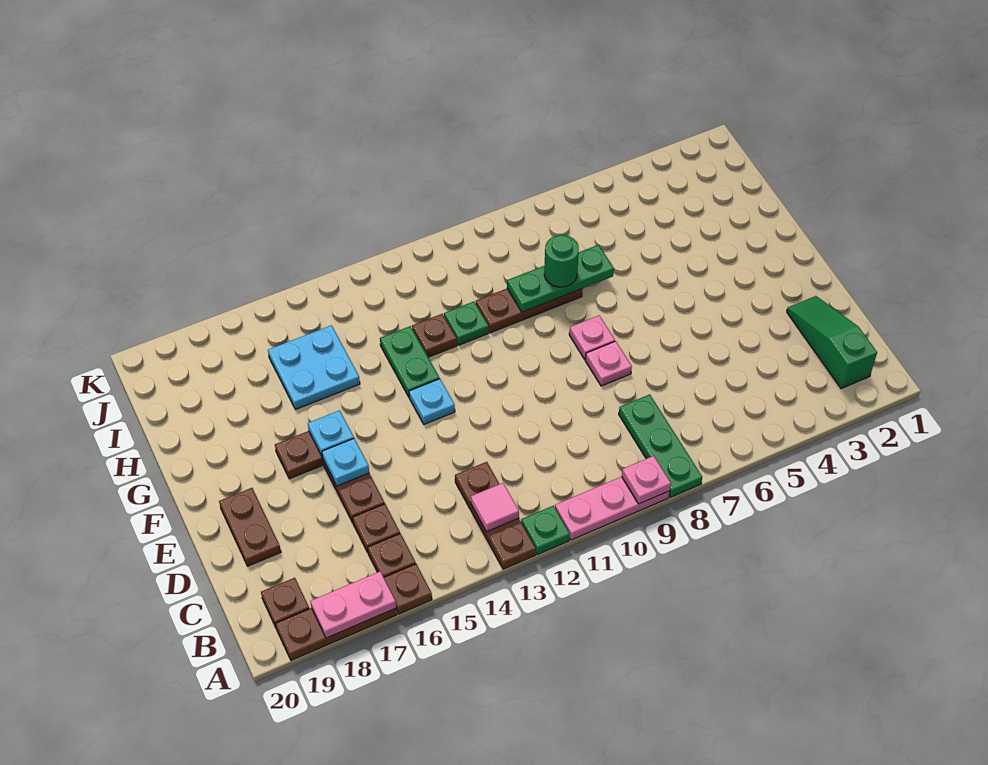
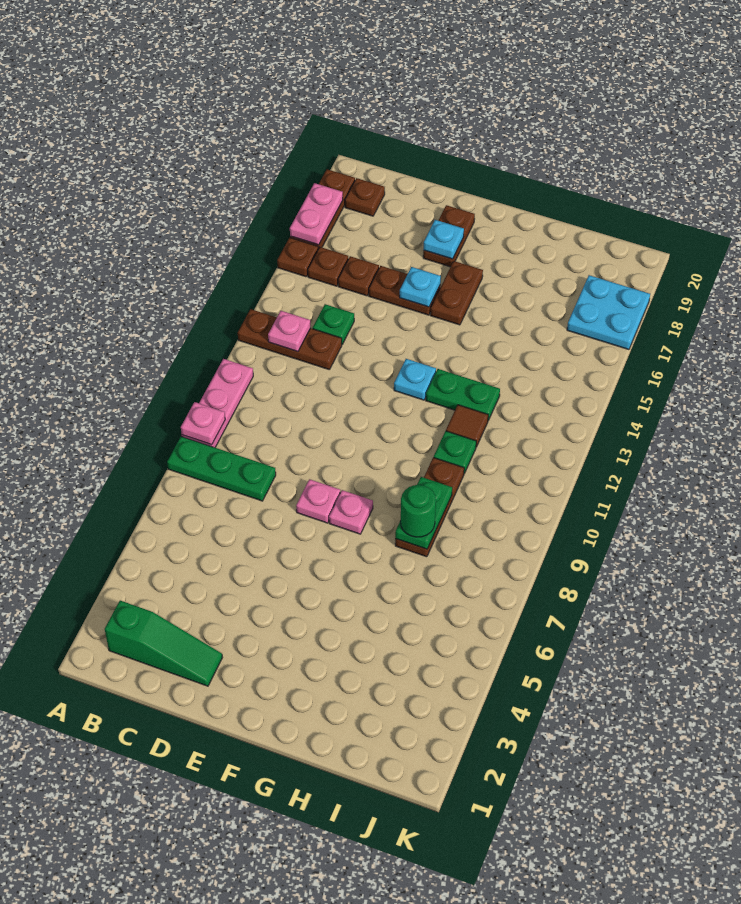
green plate A12 level 1 -> green plate C14 level 1
pink tile B13 level 2 -> pink plate B13 level 2
brown plate D19:E19 level 1 -> brown plate E18:E19 level 1
cyan plate F16 level 2 -> cyan plate E18 level 2
green plate H7:H9 level 2 -> green plate H8:H9 level 2
brown plate H12 level 1 -> brown tile H12 level 1
cyan plate H15:I16 level 1 -> cyan plate J17:K18 level 1

